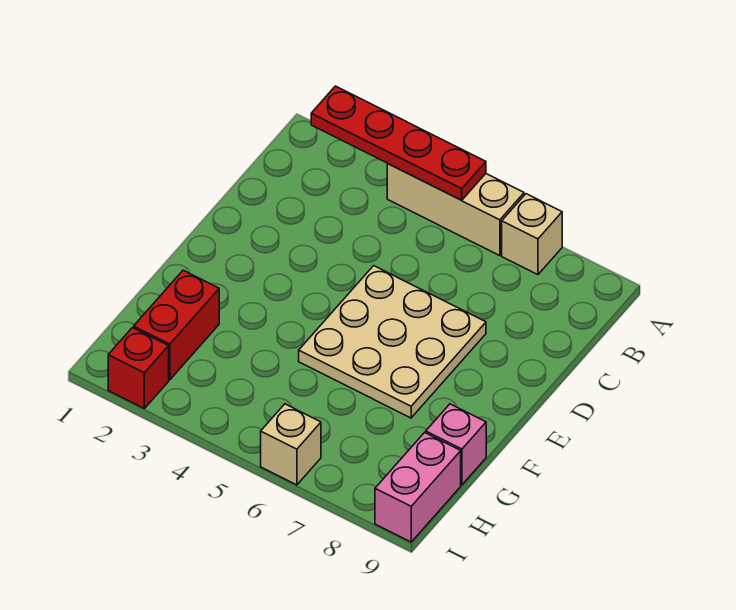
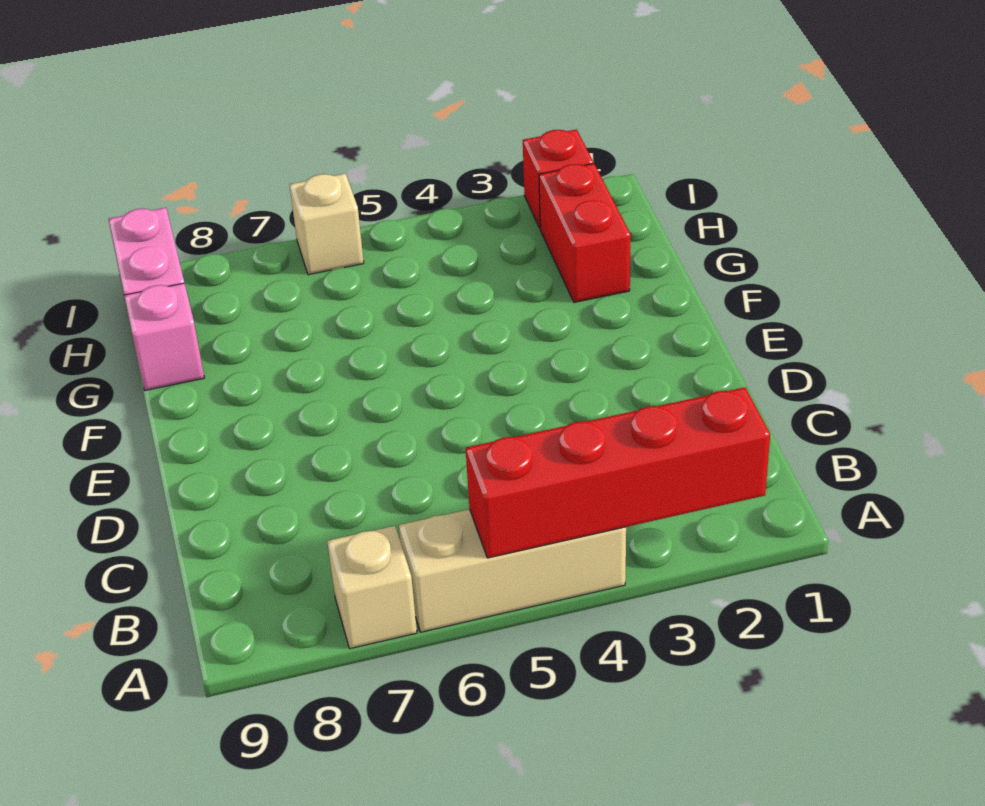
red plate A2:A5 level 2 -> red brick A2:A5 level 2
tan plate D5:F7 level 1 -> none

